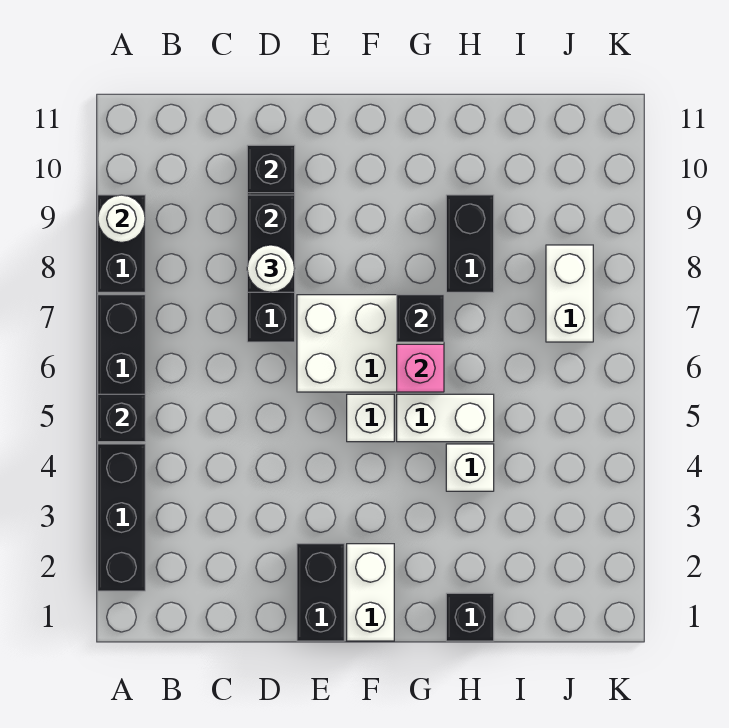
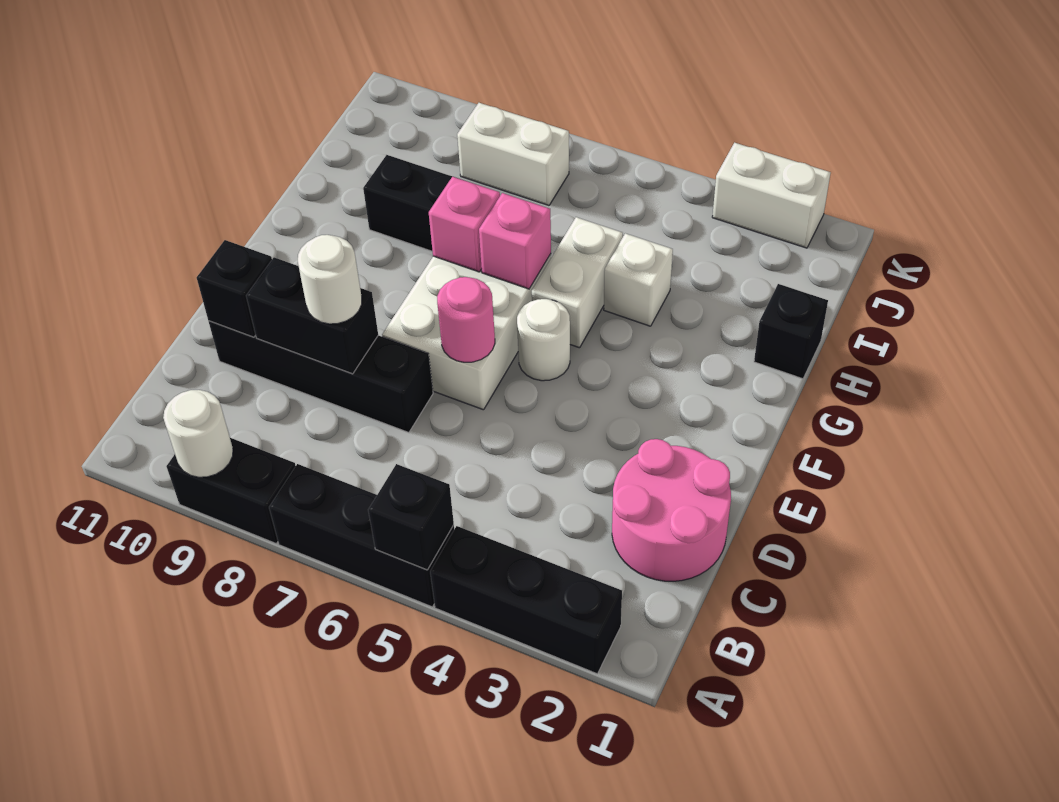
none -> pink round brick C1:D2 level 1
black brick E1:E2 level 1 -> none
none -> pink round brick E6 level 2
white brick F1:F2 level 1 -> white brick K2:K3 level 1
white brick F5 level 1 -> white round brick F5 level 1
black brick G7 level 2 -> pink brick G7 level 2

